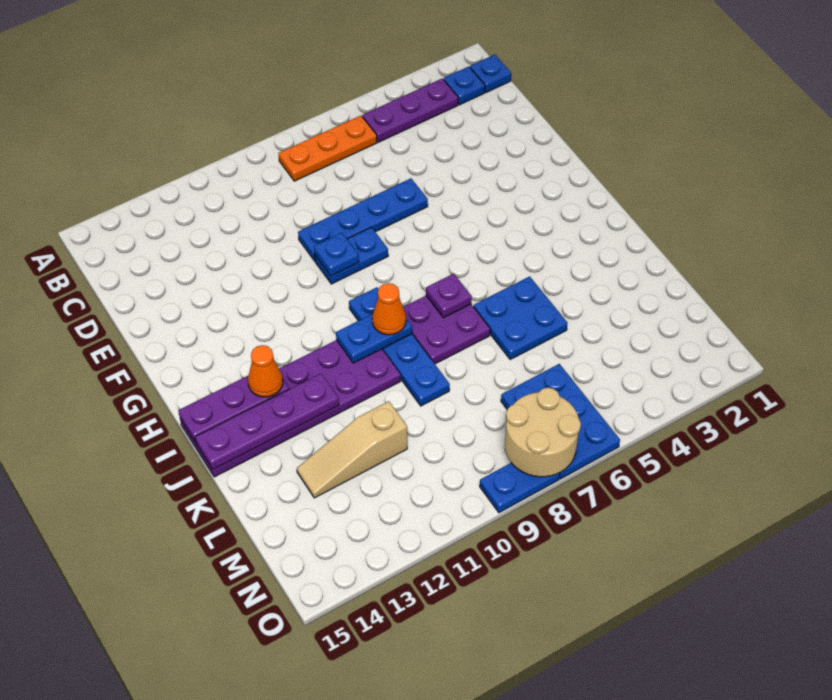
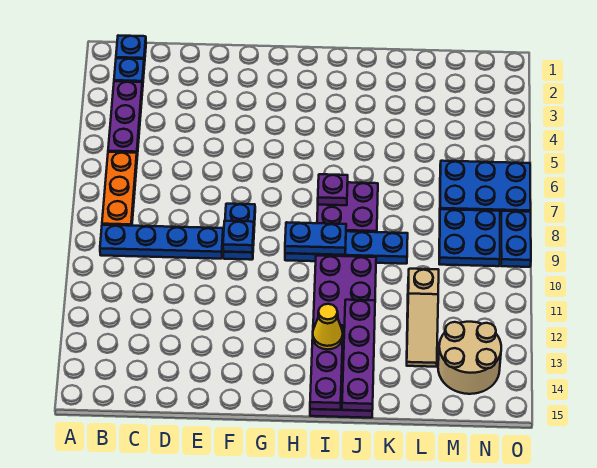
blue plate E6:E9 level 1 -> blue plate B9:E9 level 1
blue plate I9:I10 level 2 -> blue plate H9:I9 level 2
orange cone I9 level 3 -> none
orange cone I13 level 3 -> yellow cone I13 level 3
blue plate J5:K6 level 1 -> blue plate M8:N9 level 1
tan round brick N7:O8 level 2 -> tan round brick M13:N14 level 1

